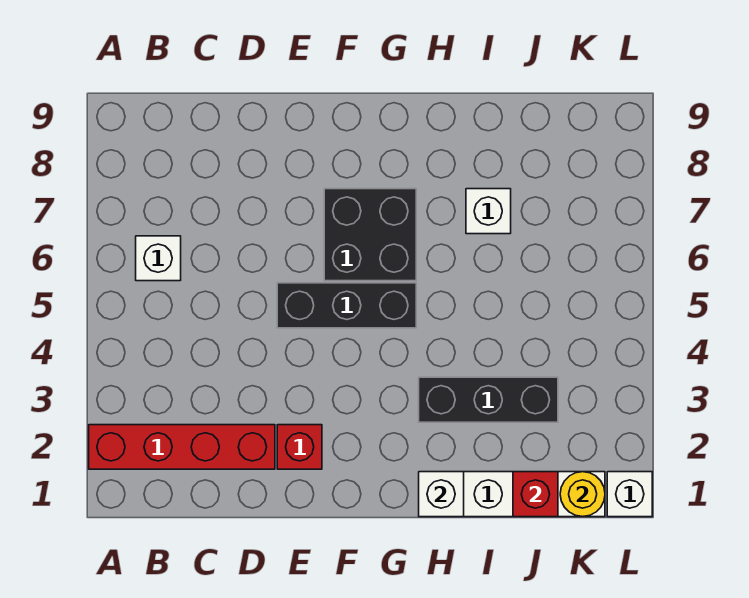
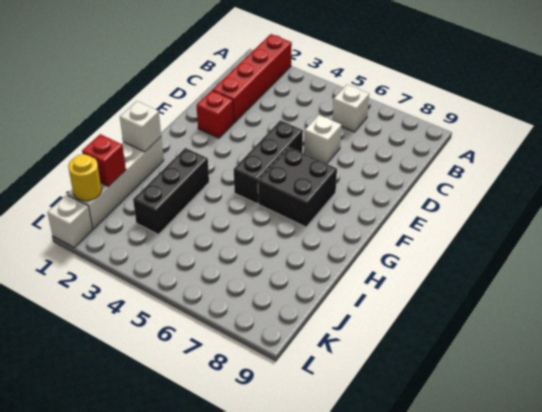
white brick I7 level 1 -> white brick D6 level 1

